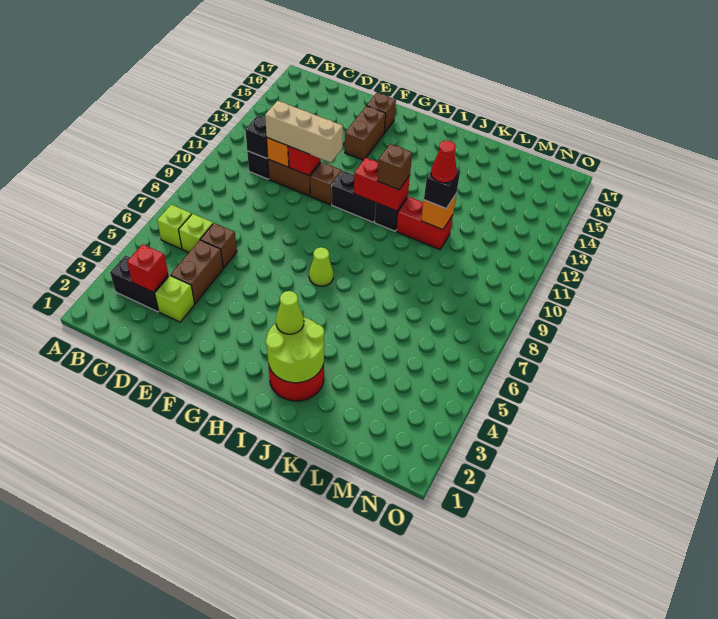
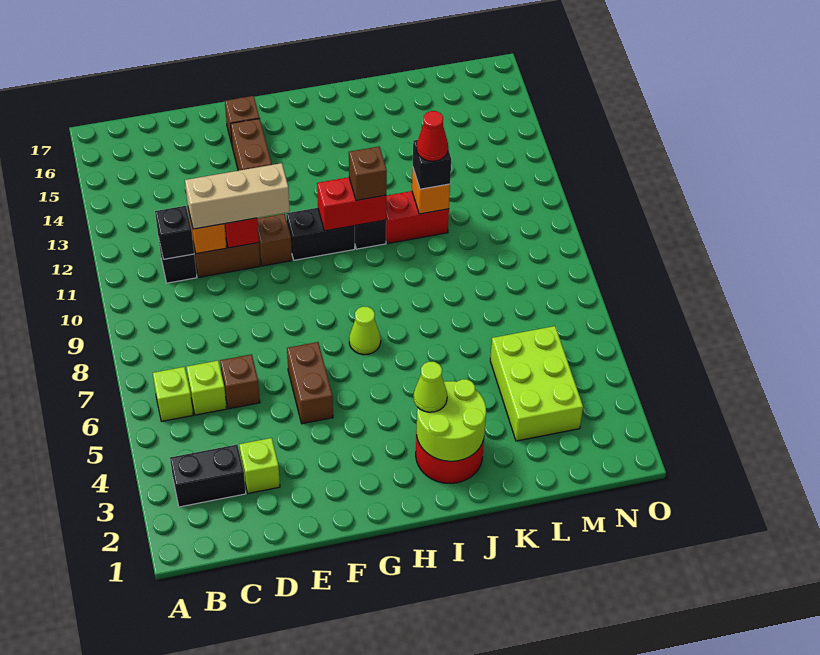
red brick C3 level 2 -> none
brown brick D4:D5 level 1 -> brown brick F5:F6 level 1
none -> lime brick L3:M5 level 1

